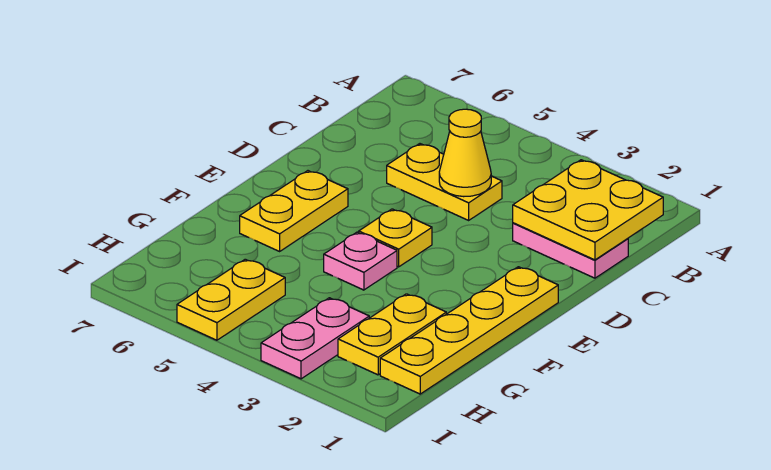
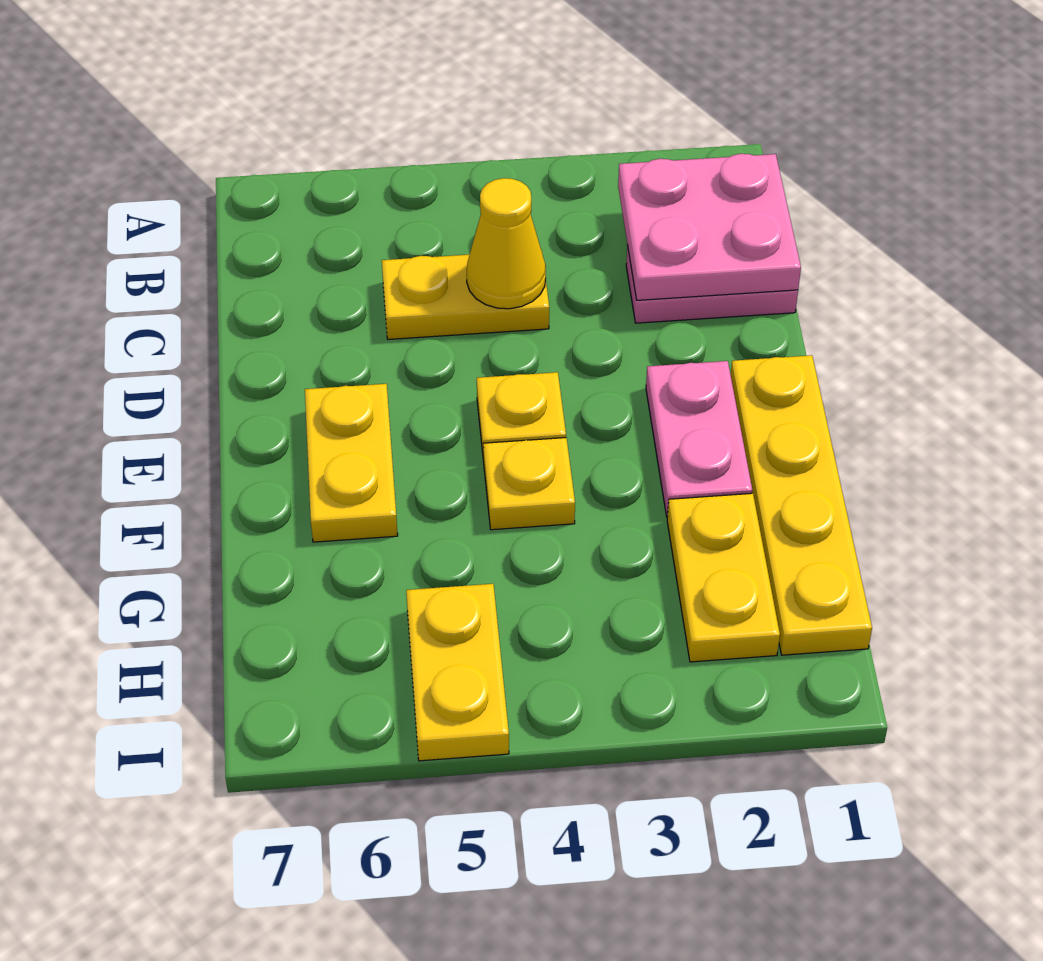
yellow plate B1:C2 level 2 -> pink plate B1:C2 level 2
pink plate F4 level 1 -> yellow plate F4 level 1
pink plate H3:I3 level 1 -> pink plate E2:F2 level 1

